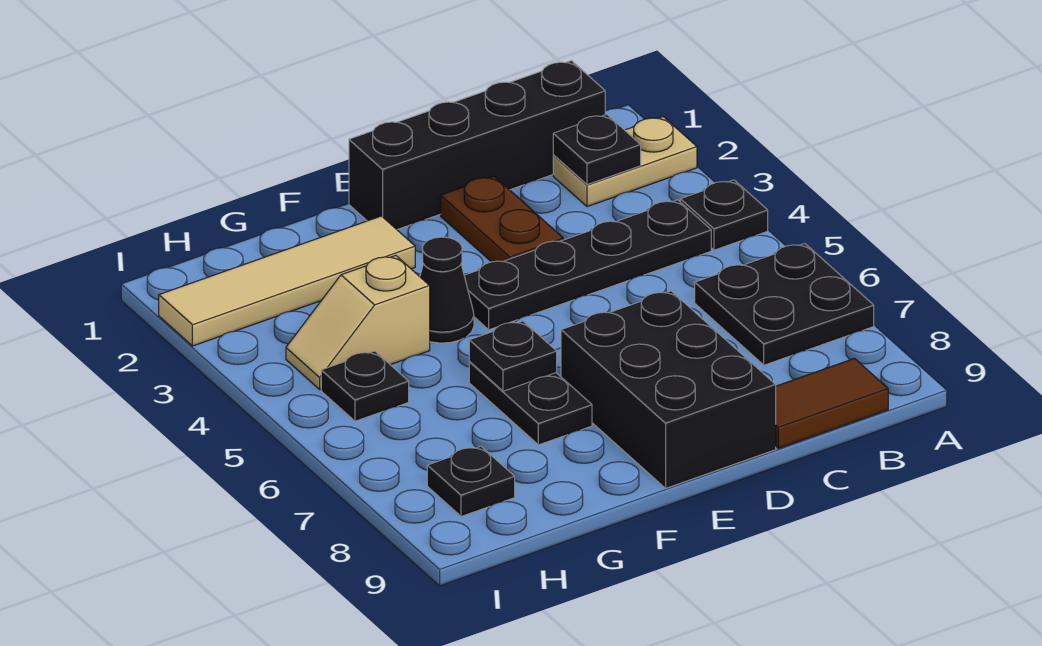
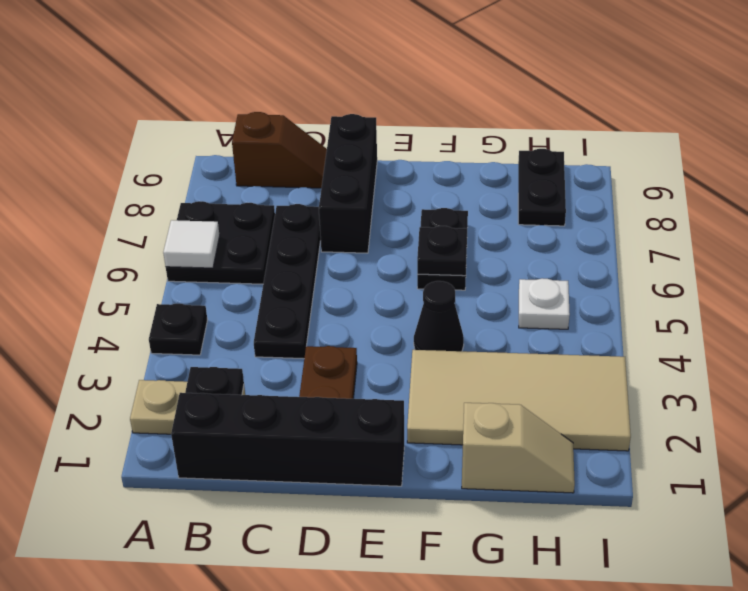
none -> white tile A6 level 2
black plate B4:E4 level 1 -> black plate C4:C7 level 1
brown tile B9:C9 level 1 -> brown slope B9:C9 level 1 top B
black brick D7:E9 level 1 -> black brick D7:D9 level 1
tan tile F2:I2 level 1 -> tan tile F2:I3 level 1
tan slope G4:H4 level 1 top G -> tan slope G1:H1 level 1 top G
black plate H5 level 1 -> white plate H5 level 1
black plate H8 level 1 -> black plate H8:H9 level 1

